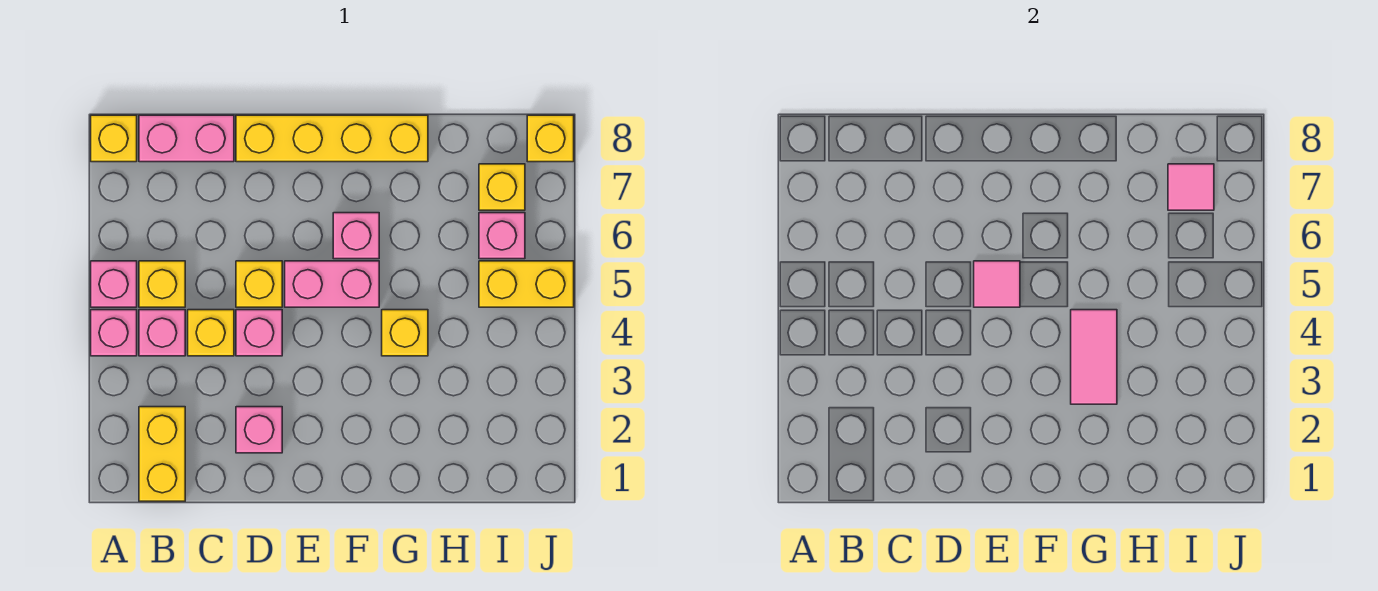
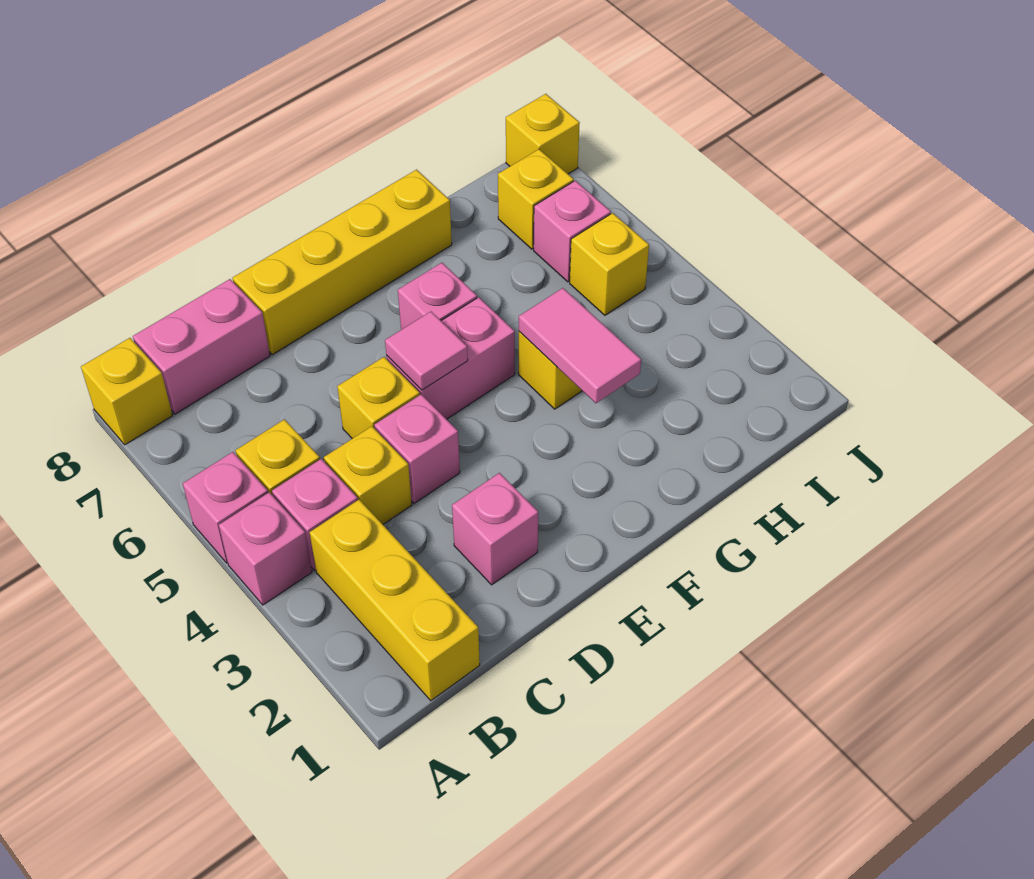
yellow brick B1:B2 level 1 -> yellow brick B1:B3 level 1
yellow brick I5:J5 level 1 -> yellow brick I5 level 1
pink tile I7 level 2 -> none

